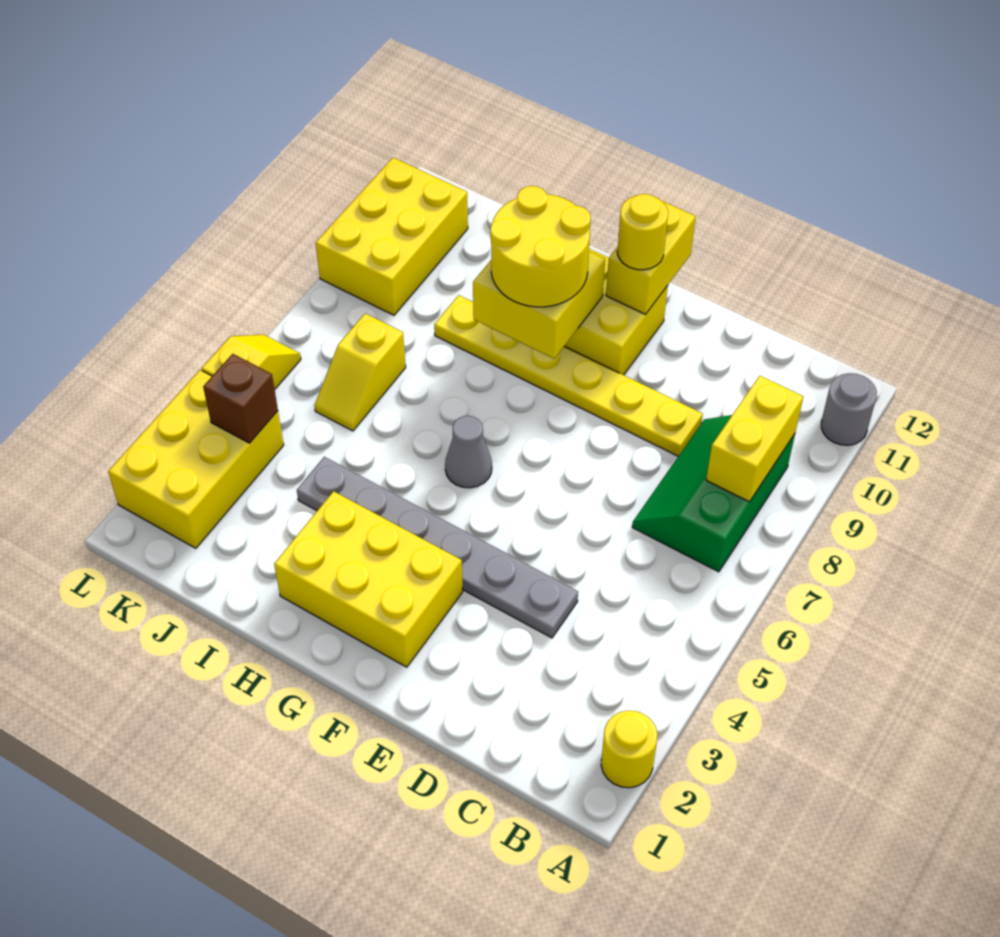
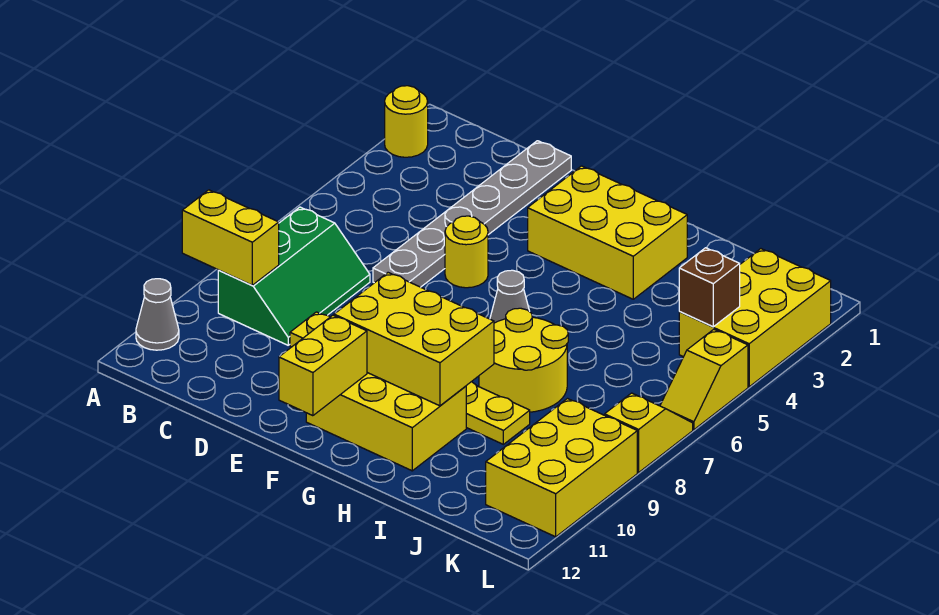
grey round brick A11 level 1 -> grey cone A11 level 1
yellow brick B8:B9 level 2 -> yellow brick A9:B9 level 2
grey plate D4:I4 level 1 -> grey plate D1:D6 level 1
yellow round brick F11 level 3 -> yellow round brick E5 level 1
yellow brick G9:H10 level 2 -> yellow brick F9:H10 level 2
yellow round brick G9:H10 level 3 -> yellow round brick H7:I8 level 1
yellow slope J6:J7 level 1 top 7 -> yellow slope L7:L8 level 1 top 8

